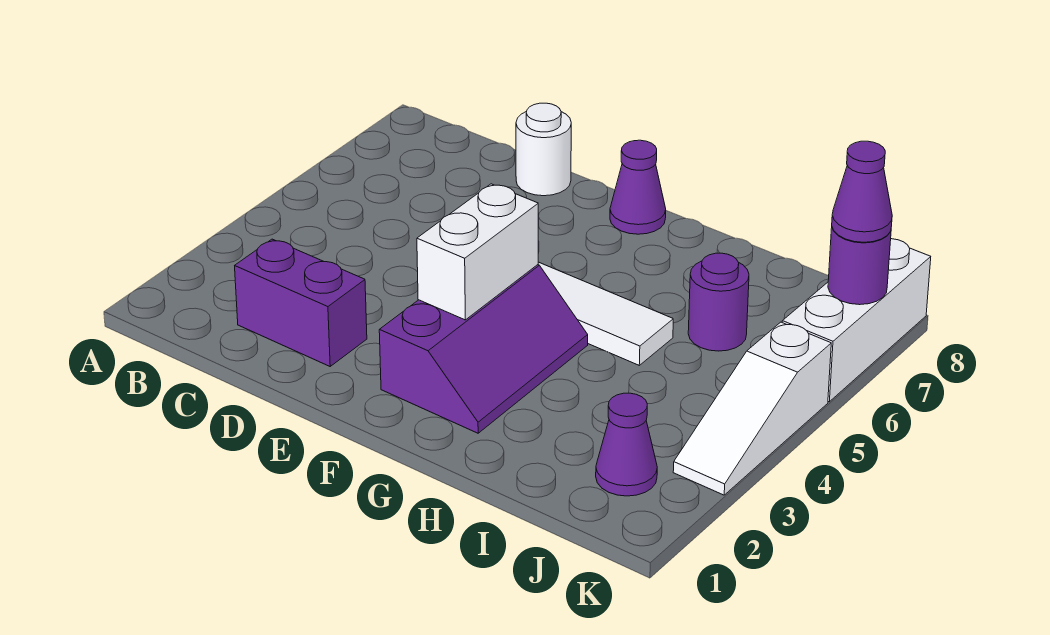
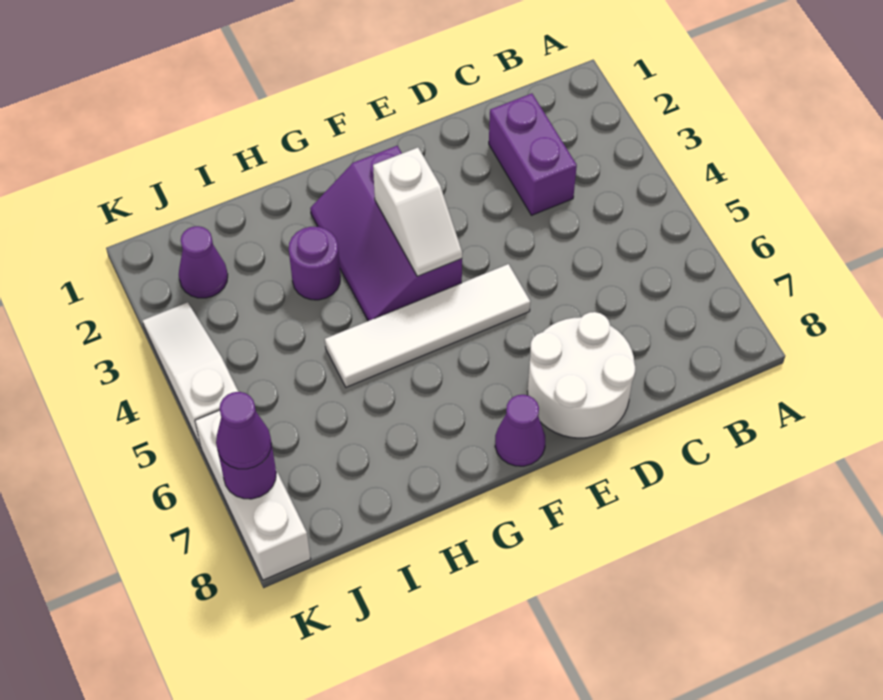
purple brick C2:D2 level 1 -> purple brick C2:C3 level 1
white round brick D8 level 1 -> white round brick D7:E8 level 1
white brick F3:F4 level 2 -> white slope F3:F4 level 2 top 3
purple round brick I6 level 1 -> purple round brick H3 level 1

